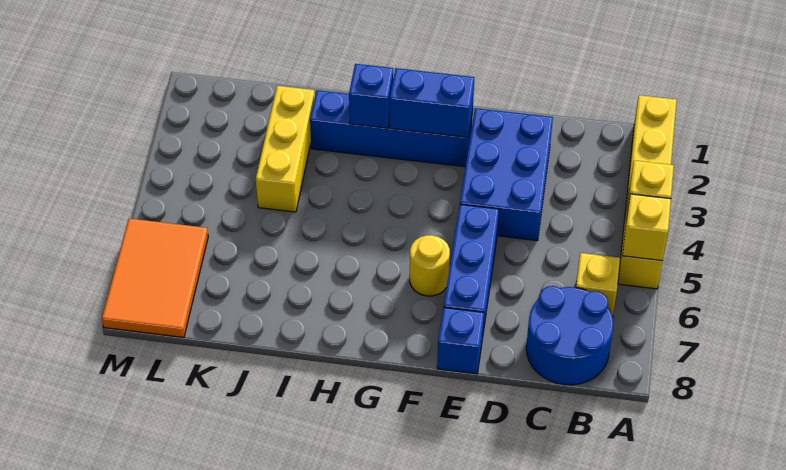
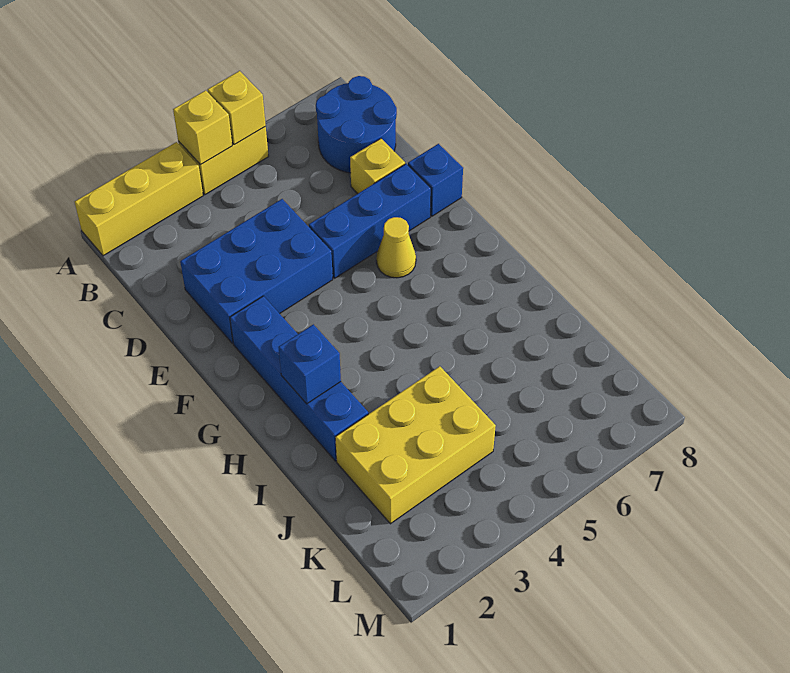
yellow brick B6 level 1 -> yellow brick D7 level 1
blue brick F2:G2 level 2 -> none
yellow round brick F6 level 1 -> yellow cone F6 level 1
yellow brick J2:J4 level 1 -> yellow brick J2:K4 level 1
orange tile L6:M8 level 1 -> none

